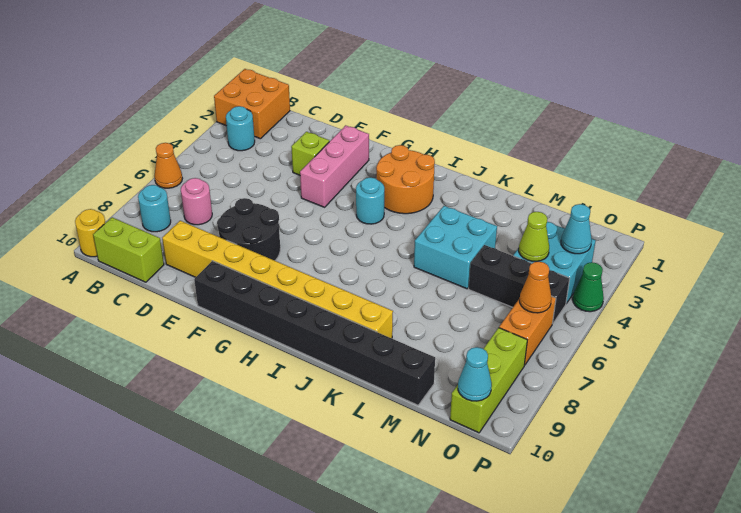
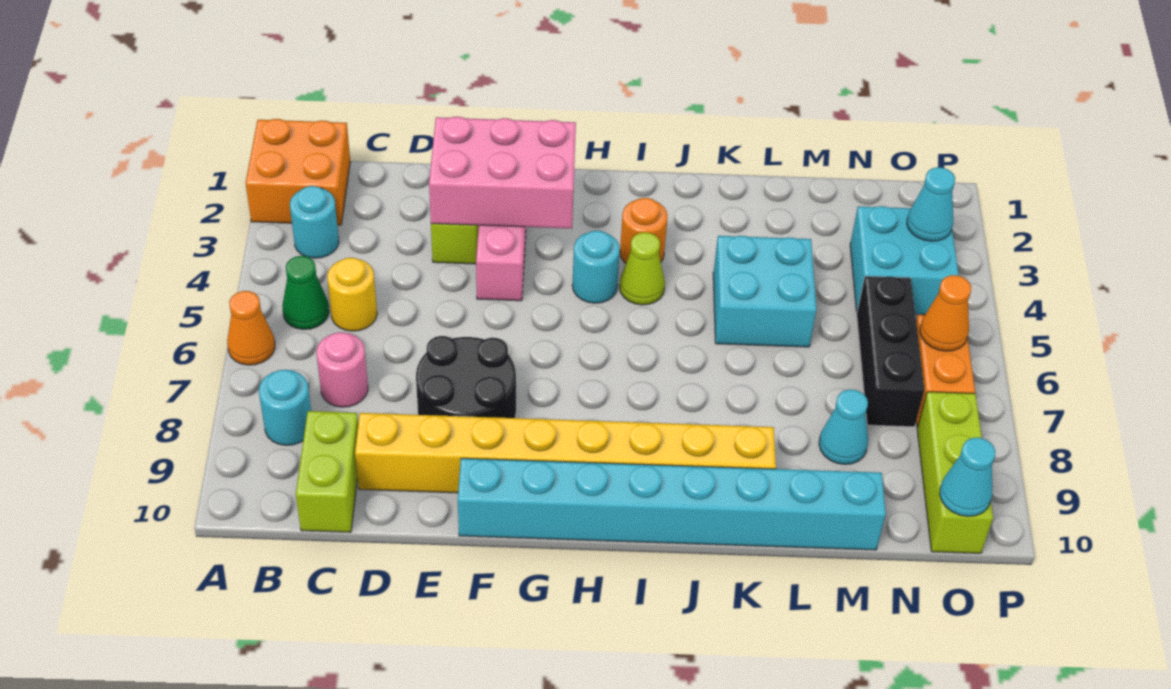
yellow round brick A10 level 1 -> yellow round brick C5 level 1
lime brick B10:C10 level 1 -> lime brick C9:C10 level 1
none -> pink brick E2:G3 level 2
black brick F10:M10 level 1 -> cyan brick F10:M10 level 1
orange round brick H2:I3 level 1 -> orange round brick I3 level 1
black brick M5:O5 level 1 -> black brick N5:N7 level 1
none -> cyan cone M8 level 1
lime cone N4 level 2 -> lime cone I4 level 1
green cone P4 level 1 -> green cone B5 level 1

